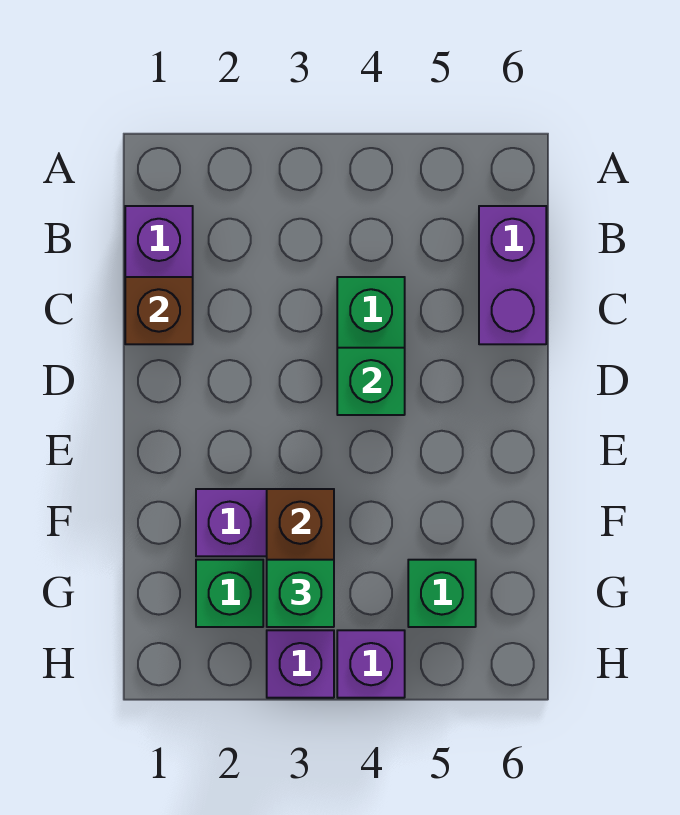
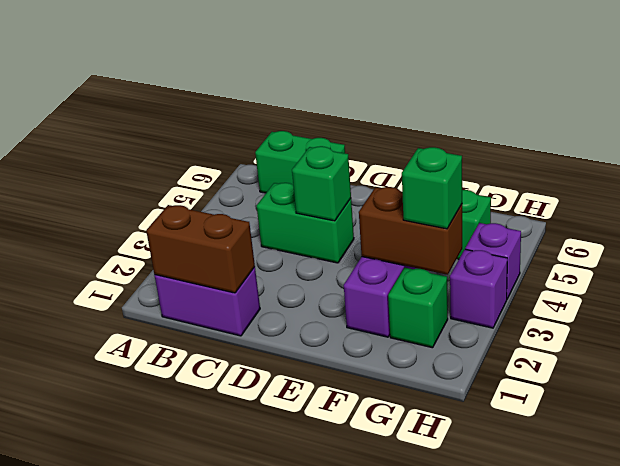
purple brick B6:C6 level 1 -> green brick B6:C6 level 1
brown brick C1 level 2 -> brown brick B1:C1 level 2

